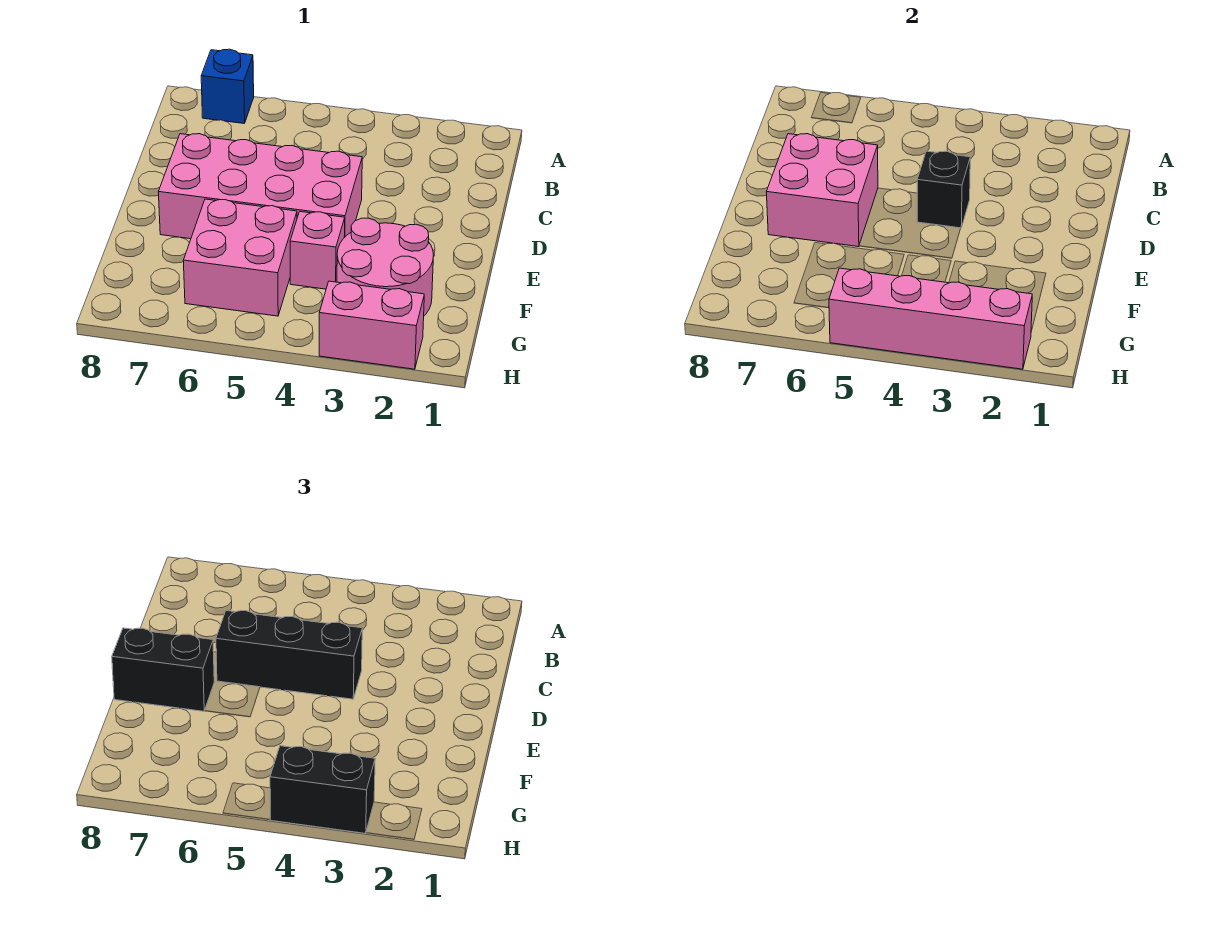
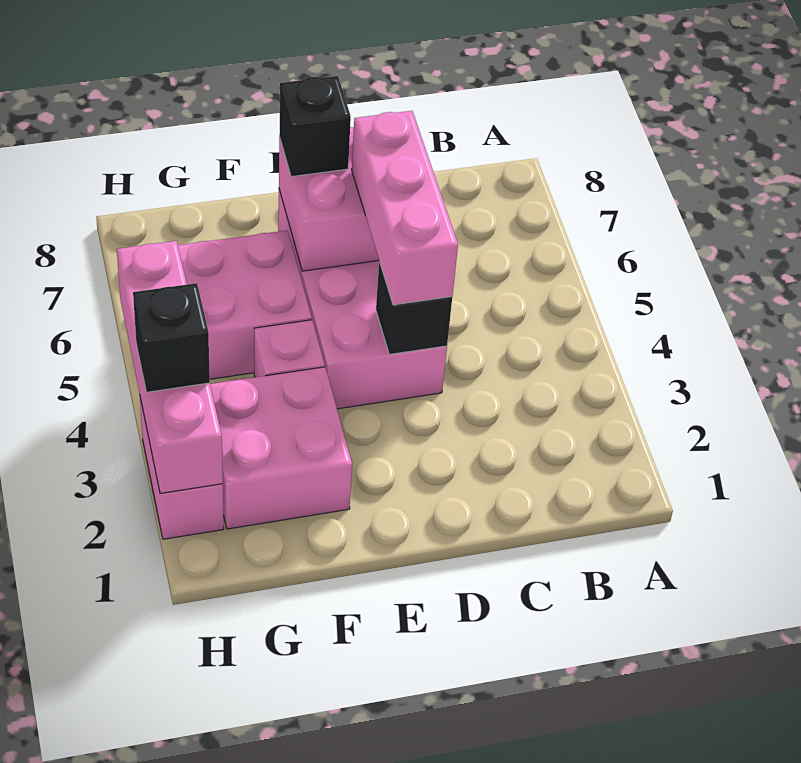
blue brick A7 level 1 -> none
black brick D4:D6 level 3 -> pink brick D4:D6 level 3
black brick E7:E8 level 3 -> black brick E7 level 3
pink round brick F2:G3 level 1 -> pink brick F2:G3 level 1
black brick H3:H4 level 3 -> black brick H3 level 3

